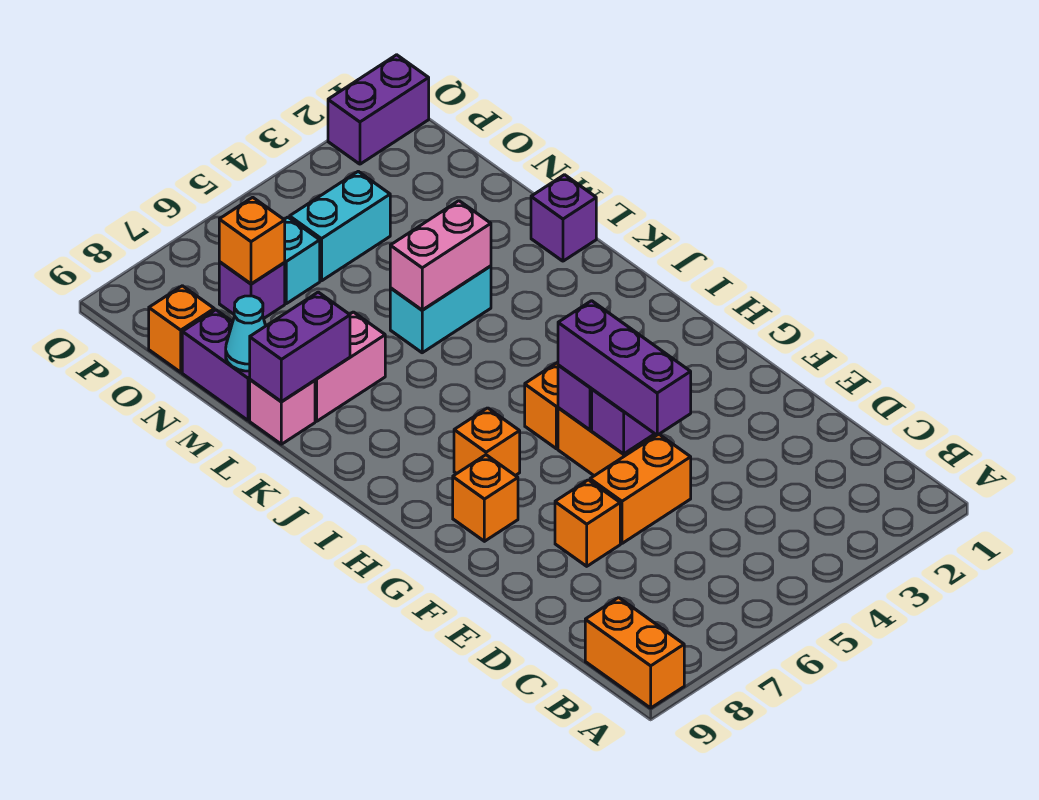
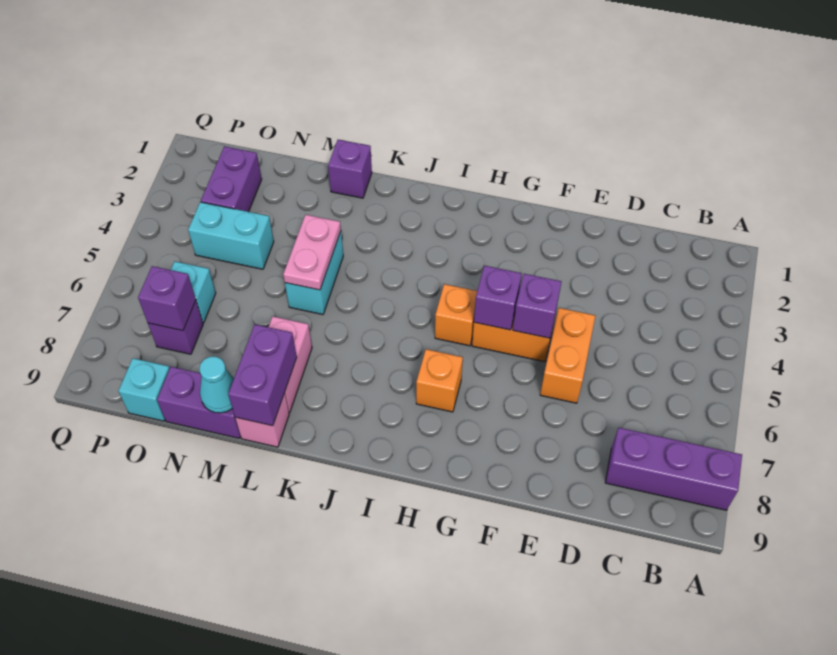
orange brick A9:B9 level 1 -> none
purple brick E5:G5 level 3 -> purple brick A8:C8 level 1
orange brick E7 level 1 -> none
orange brick G8 level 1 -> none
pink brick L4:L5 level 2 -> pink plate L4:L5 level 2
cyan brick O4:O5 level 1 -> cyan brick N4:O4 level 1
orange brick O7 level 2 -> purple brick O7 level 2
orange brick O9 level 1 -> cyan brick O9 level 1
purple brick Q1:Q2 level 1 -> purple brick O2:O3 level 1

